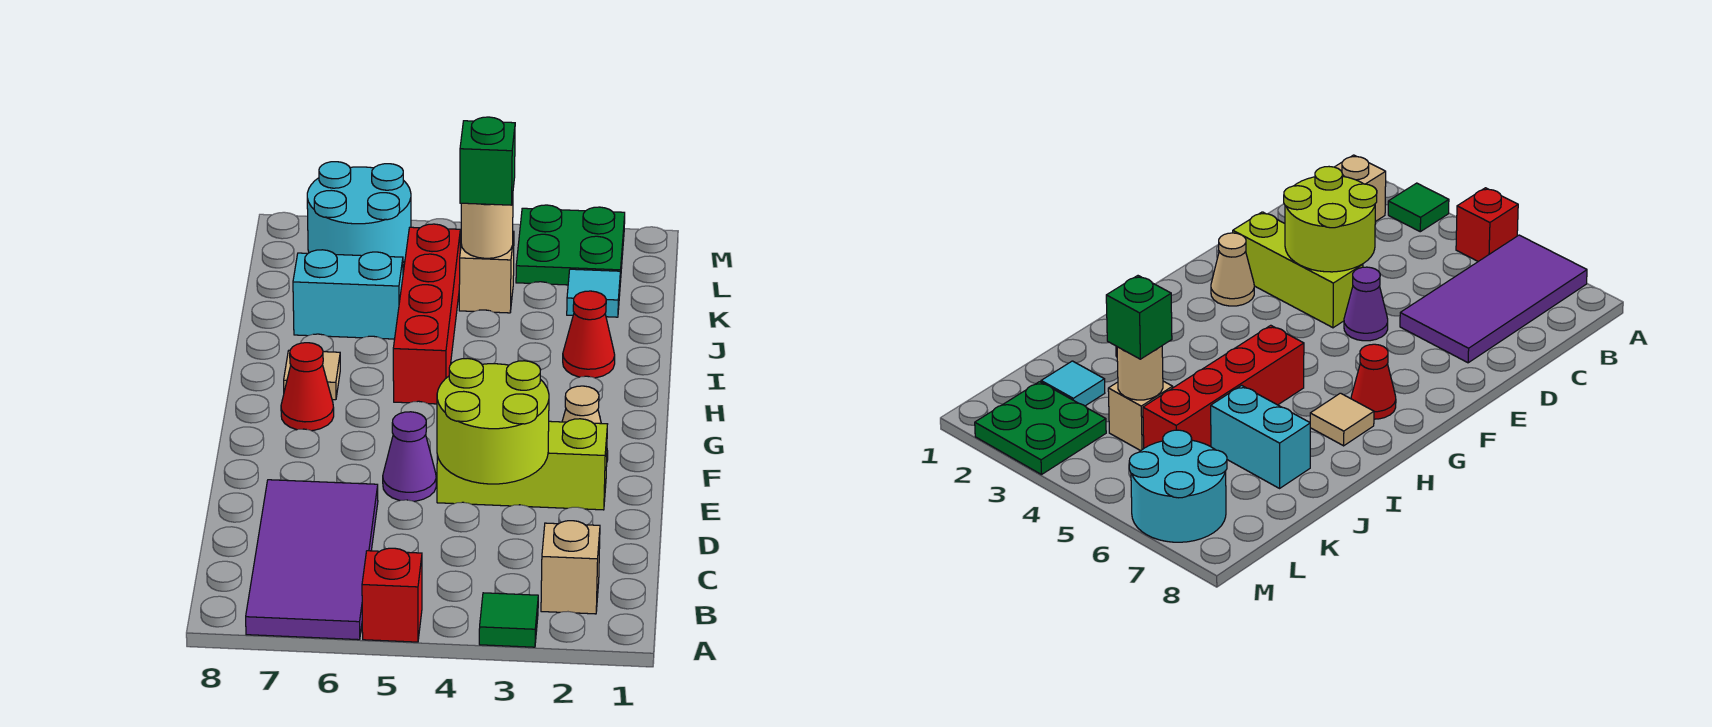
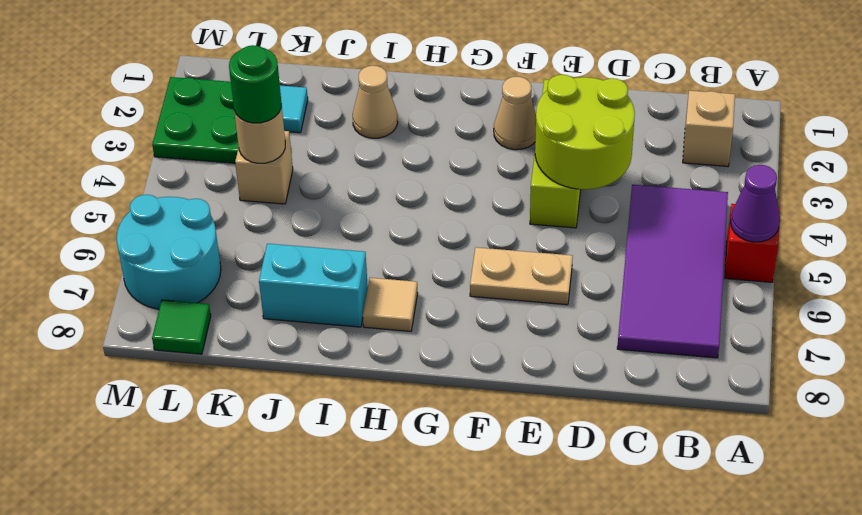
green tile A3 level 1 -> green tile L8 level 1
purple tile A6:D7 level 1 -> purple tile B4:C7 level 1
purple cone E5 level 1 -> purple cone A5 level 2
none -> tan plate E6:F6 level 1
red cone G7 level 1 -> none
red brick H5:K5 level 1 -> none
red cone I2 level 1 -> tan cone I2 level 1
cyan brick J6:J7 level 1 -> cyan brick I7:J7 level 1
green brick K4 level 3 -> green round brick K4 level 3

